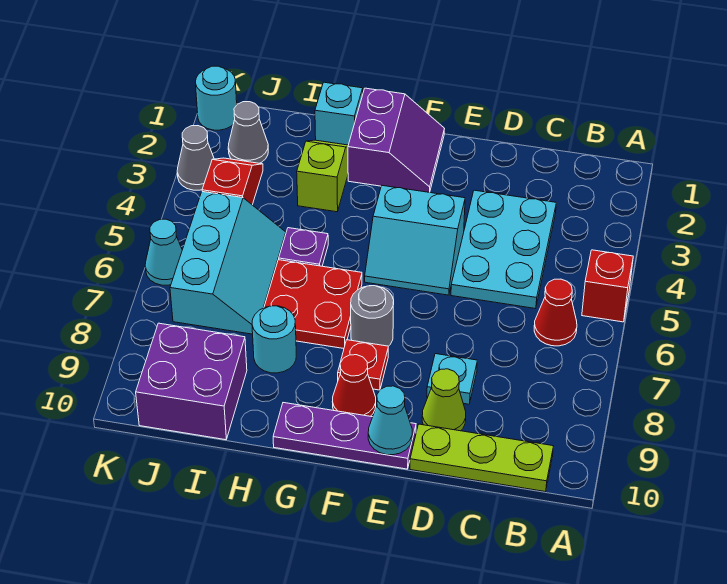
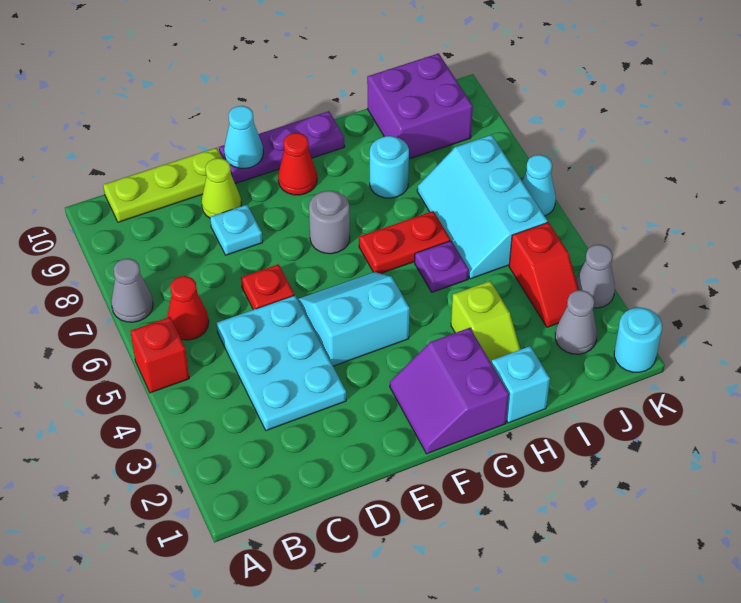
none -> grey cone A7 level 1
red plate F8 level 1 -> red plate D6 level 1
red plate G6:H7 level 1 -> red plate G6:H6 level 1

